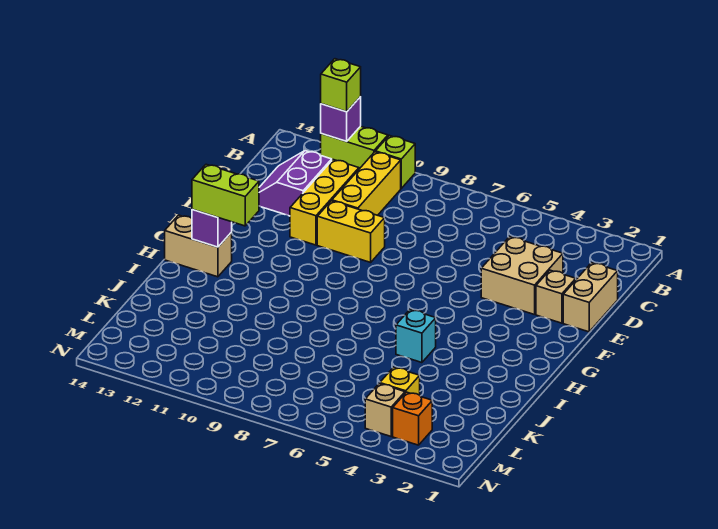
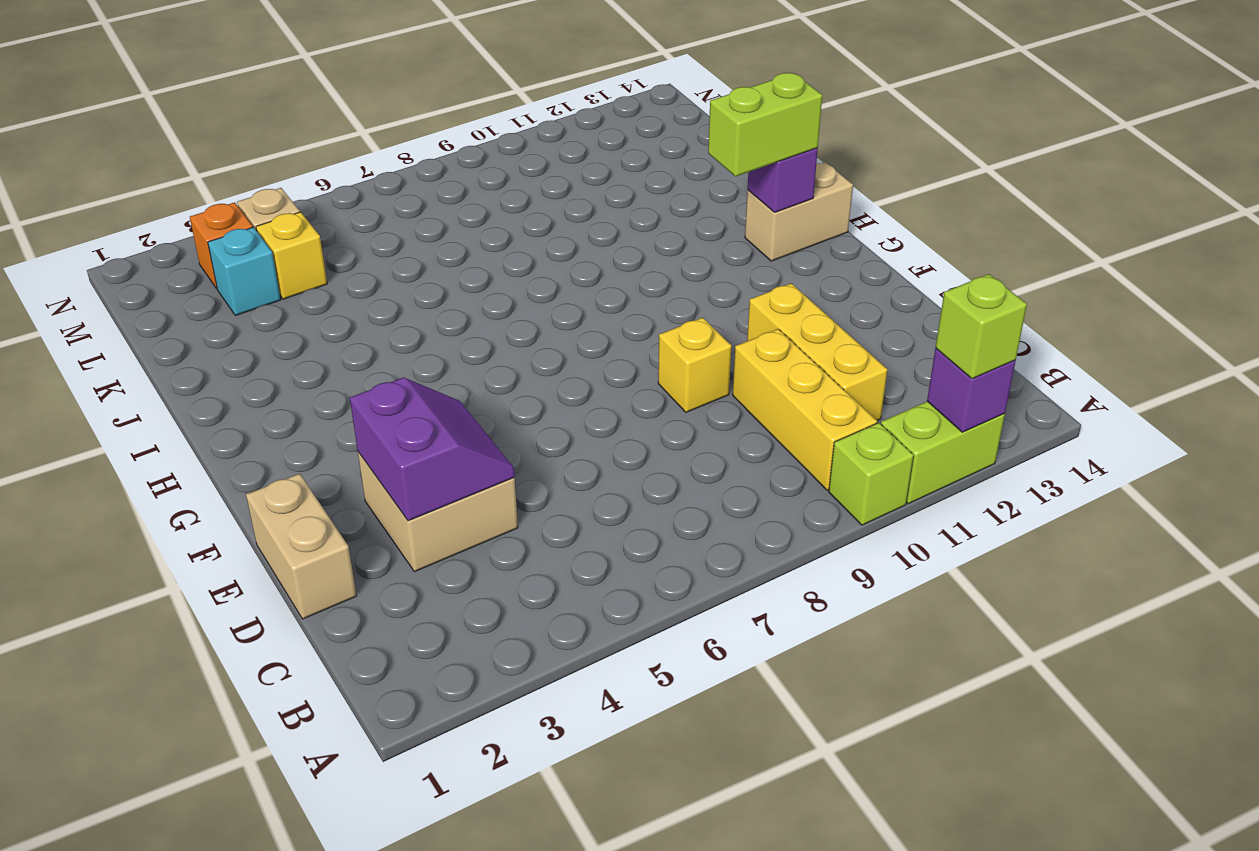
purple slope C12:D13 level 1 top 12 -> purple slope D3:E4 level 2 top 3
tan brick E2 level 1 -> none
yellow brick E9:E10 level 1 -> yellow brick E9 level 1
cyan brick I5 level 1 -> cyan brick L3 level 1

